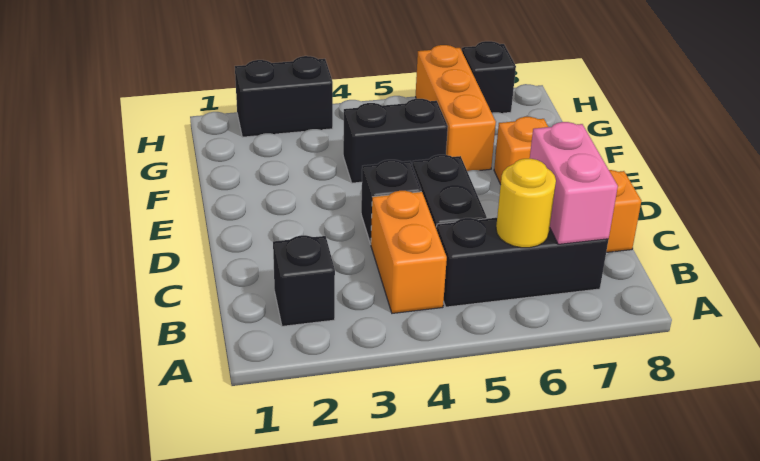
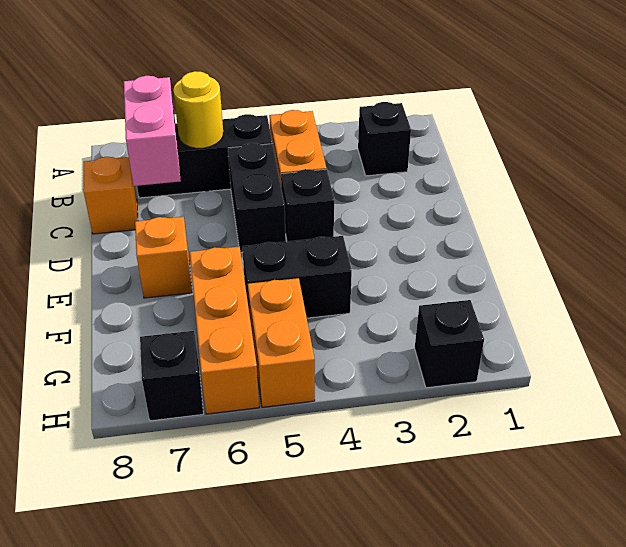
none -> orange brick G5:H5 level 1
black brick H2:H3 level 1 -> black brick H2 level 1

